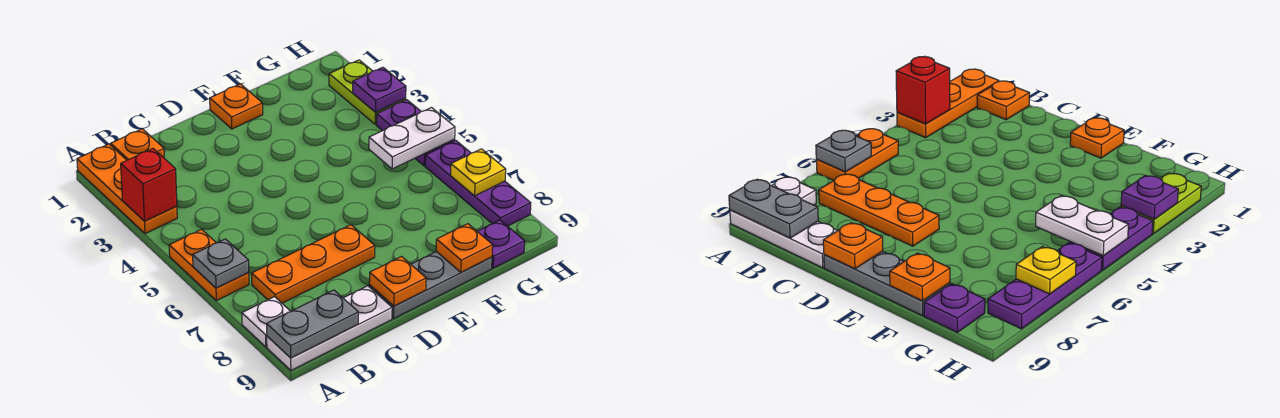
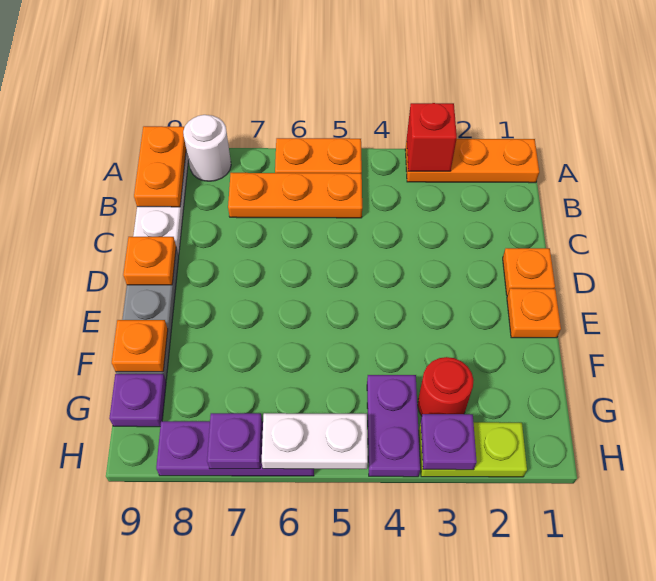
grey plate A6 level 2 -> none
white plate A8 level 1 -> white round brick A8 level 1
grey plate A9:B9 level 2 -> orange plate A9:B9 level 2
orange plate B1 level 1 -> orange plate D1 level 1
orange plate B7:D7 level 1 -> orange plate B5:B7 level 1
none -> red round brick G3 level 1
white plate G5:H5 level 2 -> white plate H5:H6 level 2
purple plate H4:H5 level 1 -> purple plate G4:H4 level 1
yellow plate H7 level 2 -> purple plate H7 level 2

